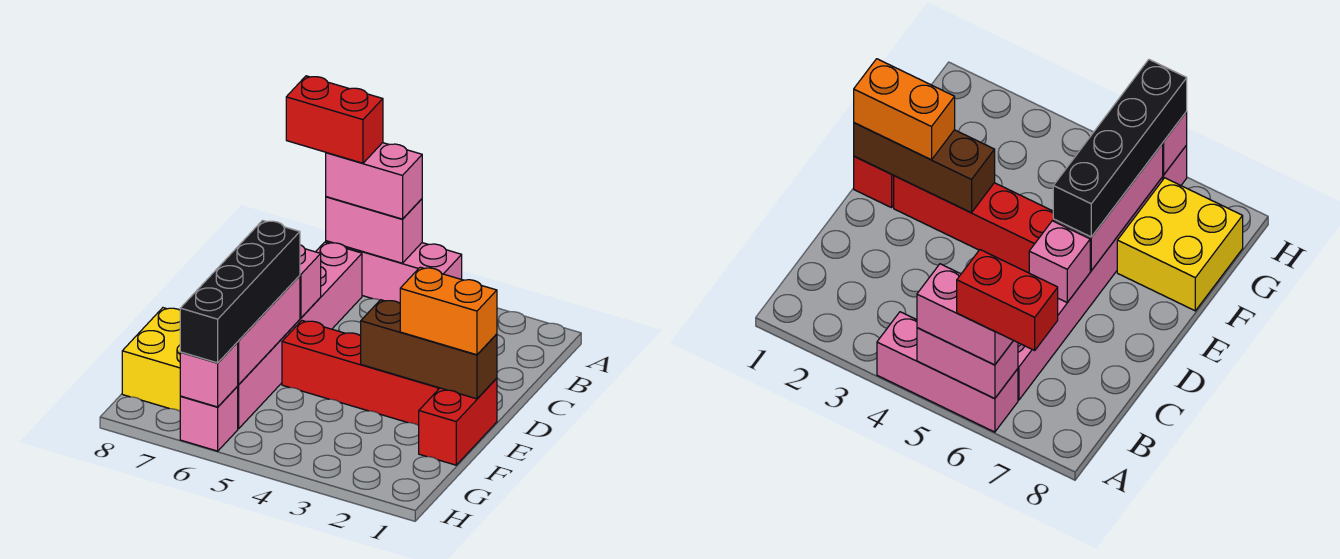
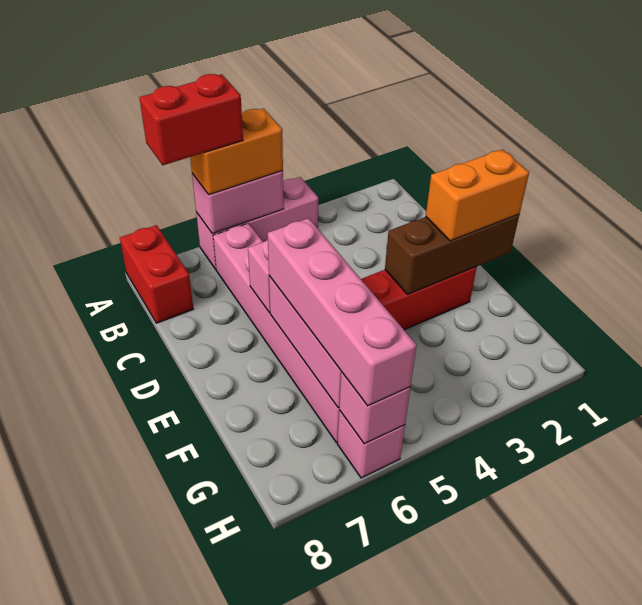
pink brick A5:A6 level 3 -> orange brick A5:A6 level 3
red brick E1:F1 level 1 -> red brick A8:B8 level 1
black brick E6:H6 level 3 -> pink brick E6:H6 level 3
yellow brick F7:G8 level 1 -> none

